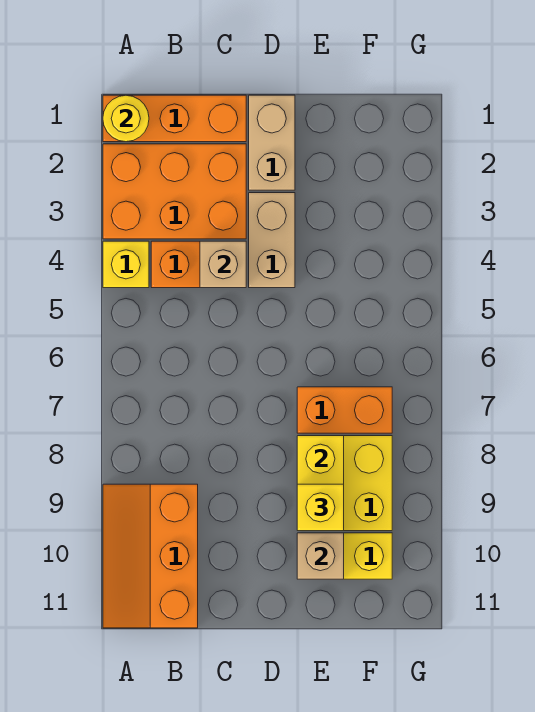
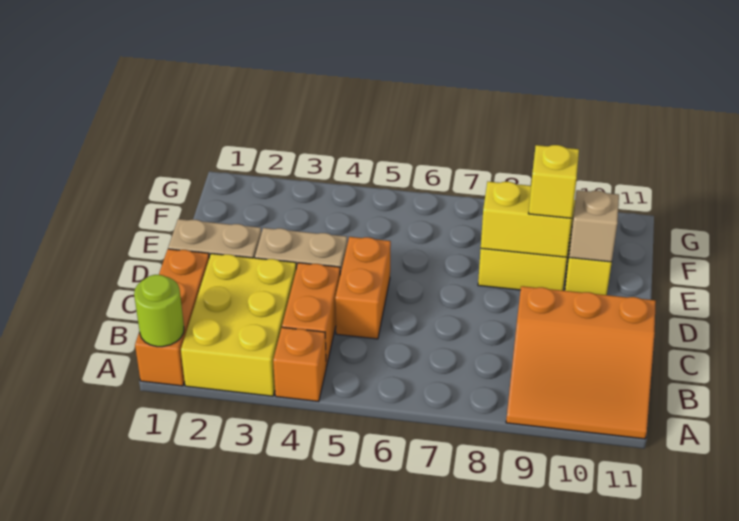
yellow round brick A1 level 2 -> lime round brick A1 level 2
orange brick A2:C3 level 1 -> yellow brick A2:C3 level 1
yellow brick A4 level 1 -> orange brick A4 level 1
orange slope A9:B11 level 1 top B -> orange slope A9:C11 level 1 top C
tan brick C4 level 2 -> none
orange brick E7:F7 level 1 -> orange brick C5:D5 level 1

